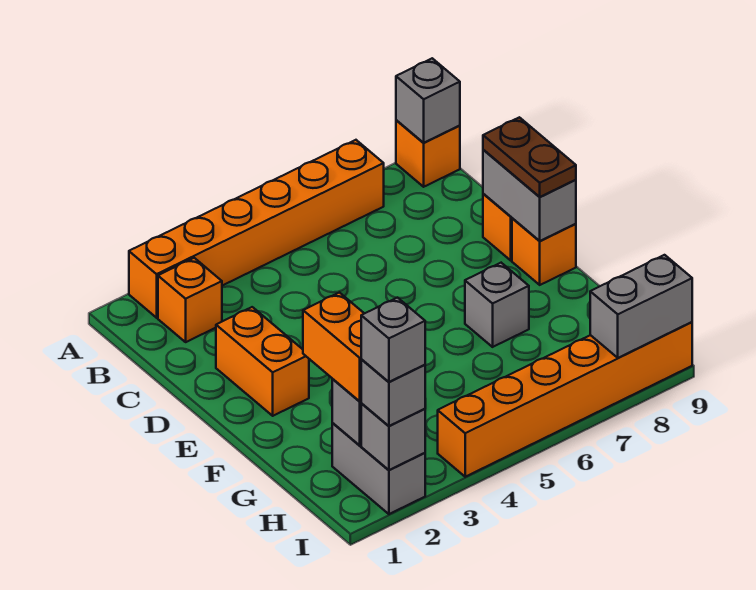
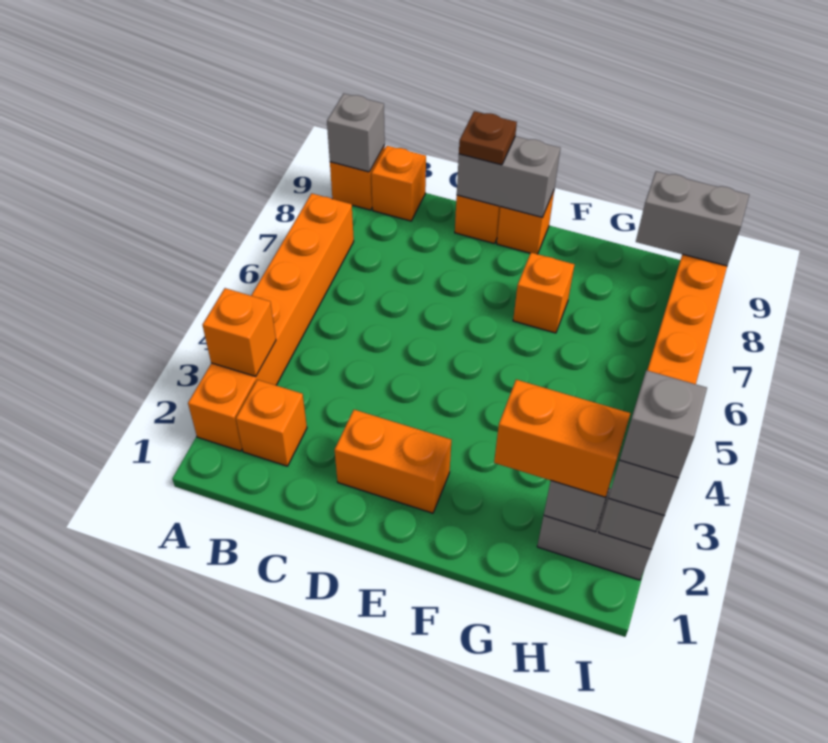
none -> orange brick A3 level 2
none -> orange brick B9 level 1
brown plate D9:E9 level 3 -> brown plate D9 level 3
grey brick F7 level 1 -> orange brick F7 level 1
grey brick I8:I9 level 2 -> grey brick H9:I9 level 2

